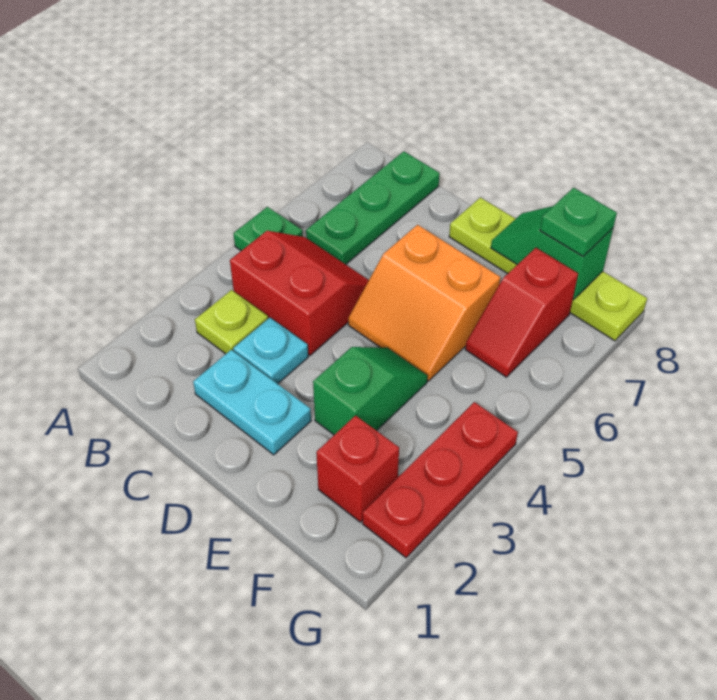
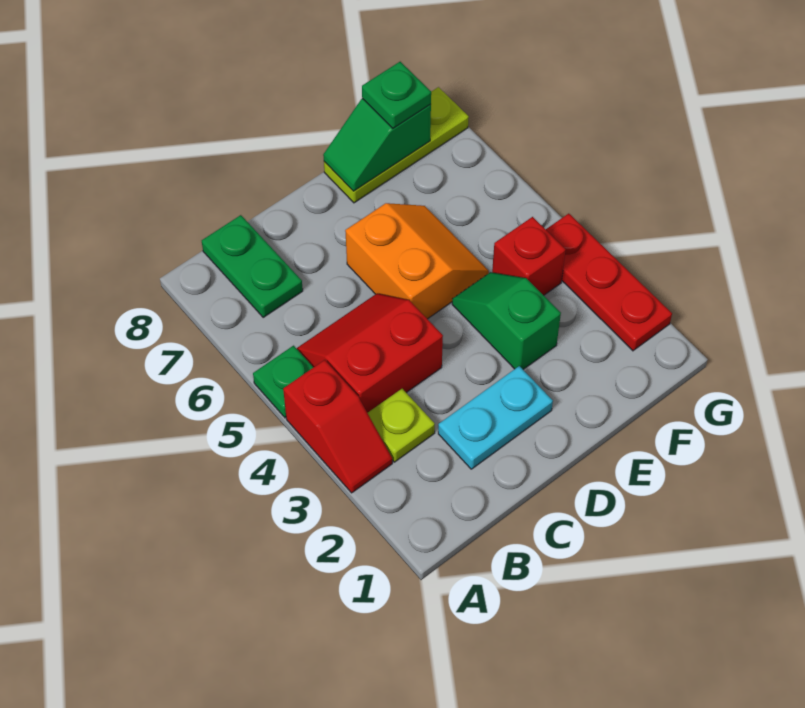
green plate B6:B8 level 1 -> green plate B7:B8 level 1
cyan plate C3 level 1 -> none
orange slope D5:E6 level 1 top 6 -> orange slope D5:E6 level 1 top D
lime plate D8:G8 level 1 -> lime plate E8:G8 level 1
red brick F2 level 1 -> red brick F4 level 1
red slope F6:F7 level 1 top 7 -> red slope A3:A4 level 1 top 4

